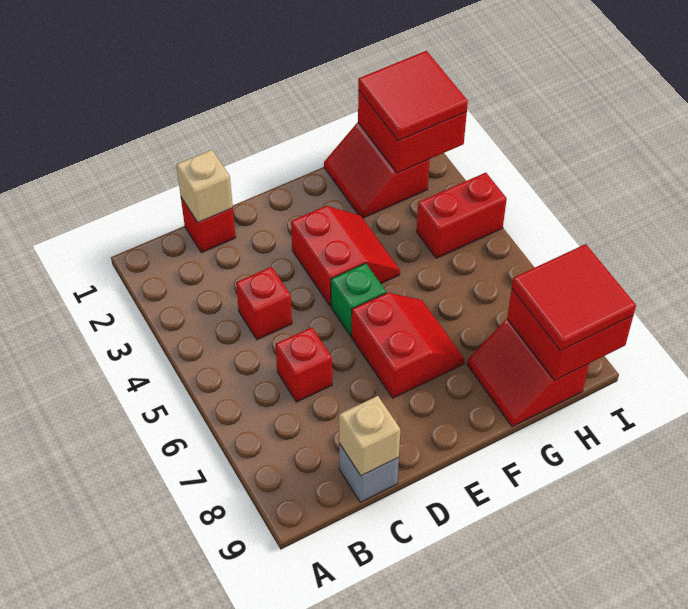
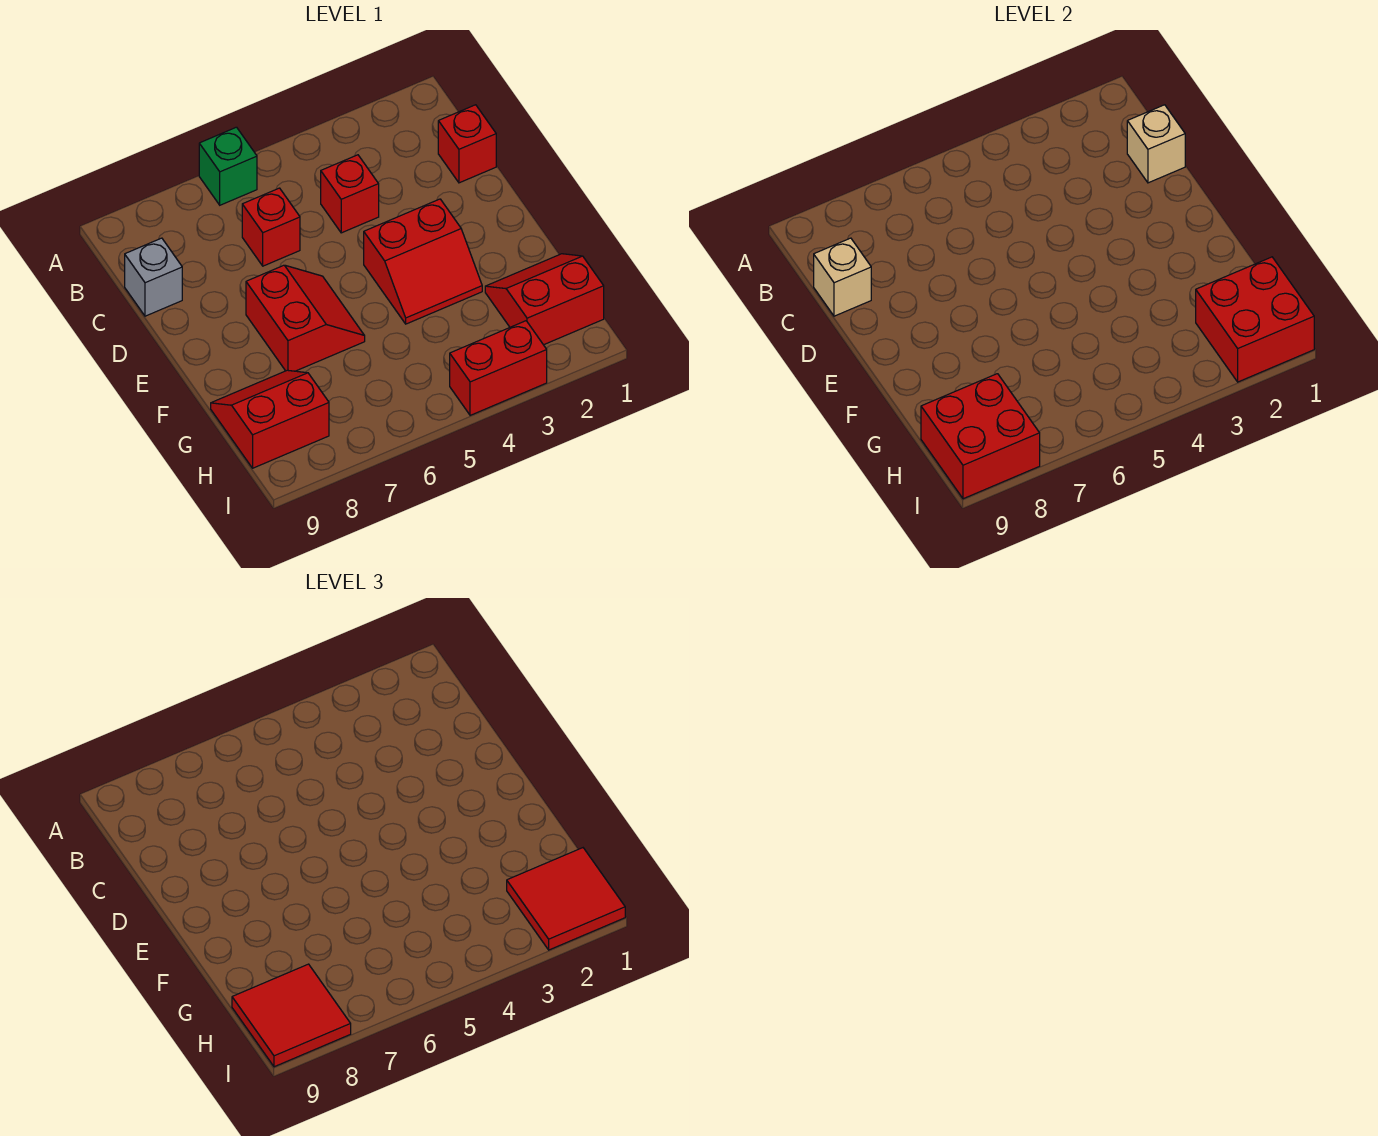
green brick E5 level 1 -> green brick A6 level 1
red slope E6:F7 level 1 top E -> red slope E6:F7 level 1 top 7
red brick H4:I4 level 1 -> red brick I3:I4 level 1

